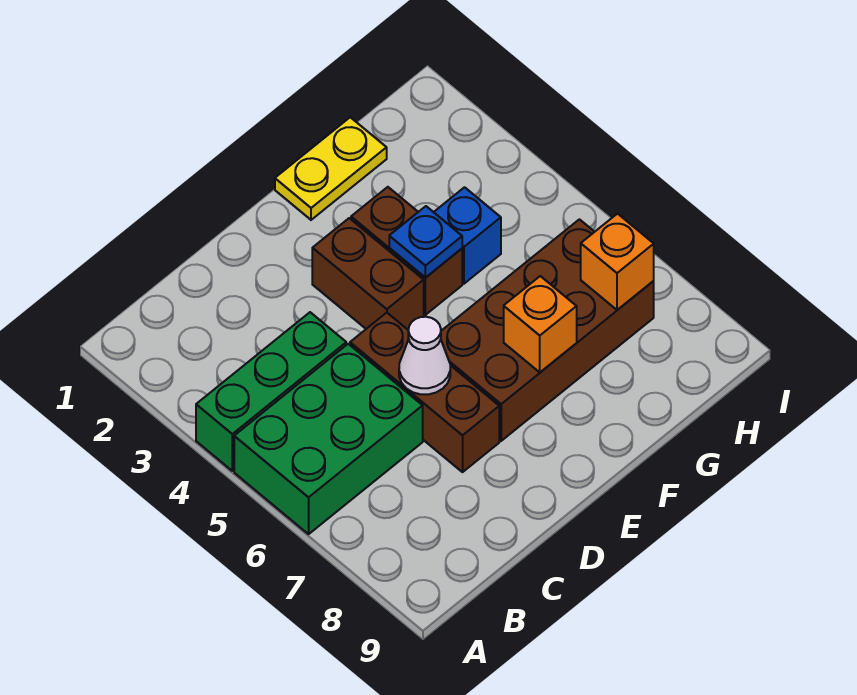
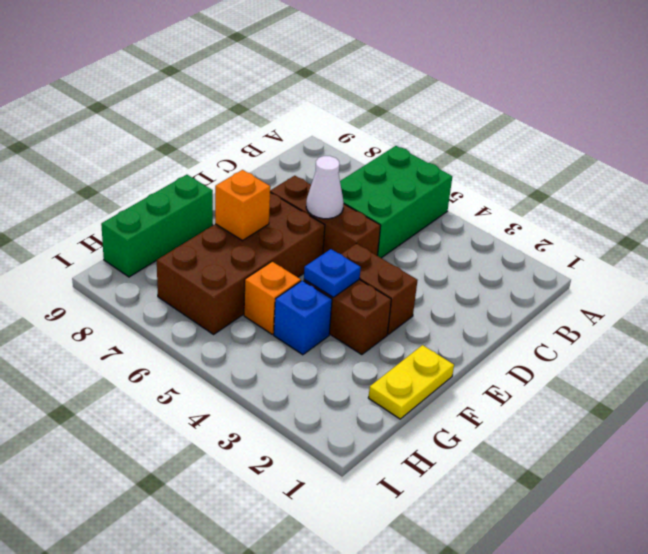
green brick A4:C4 level 1 -> green brick F9:H9 level 1
orange brick H7 level 2 -> orange brick G5 level 1

